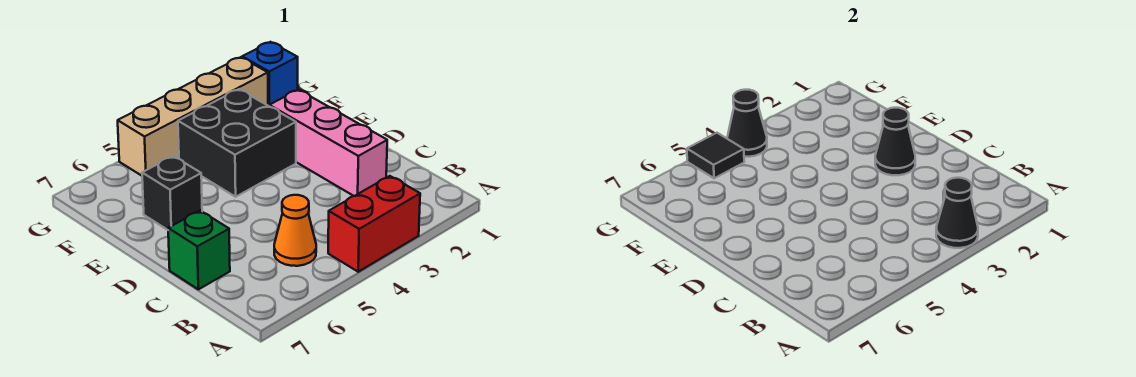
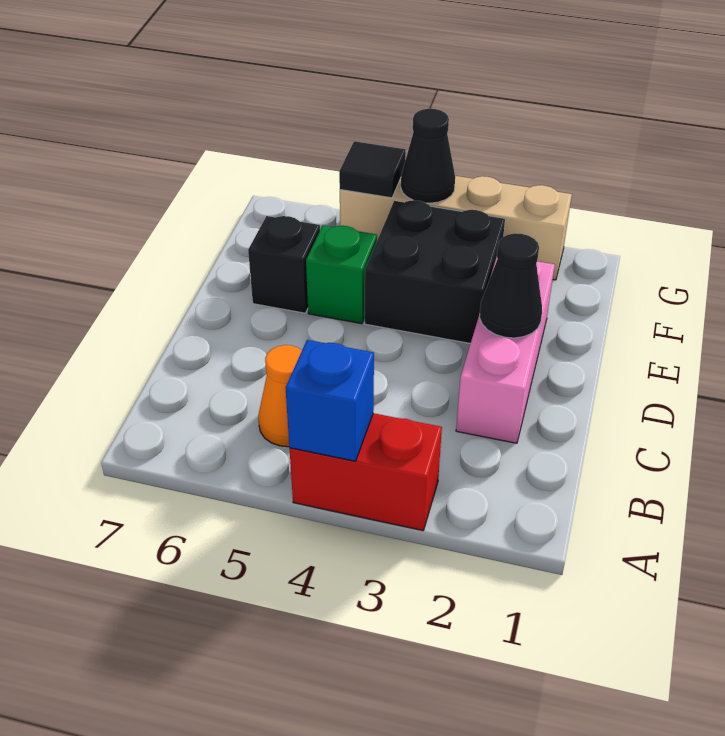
black cone A3 level 2 -> none
green brick C7 level 1 -> green brick E5 level 1
blue brick G1 level 1 -> blue brick A4 level 2

